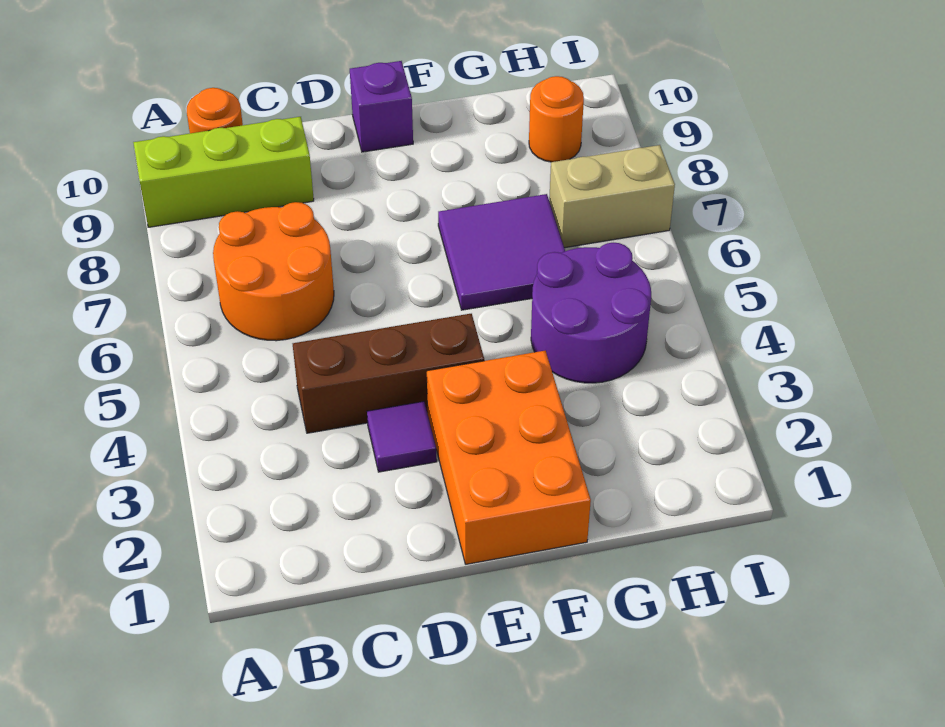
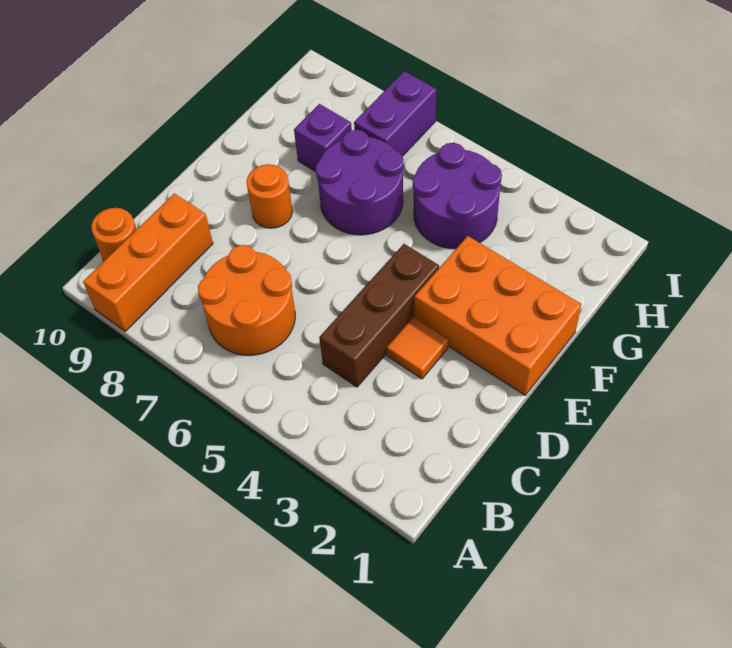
lime brick A9:C9 level 1 -> orange brick A9:C9 level 1
purple tile D3 level 1 -> orange tile D3 level 1
purple brick E10 level 1 -> purple brick G8 level 1
purple tile F6:G7 level 1 -> purple round brick F6:G7 level 1
tan brick H7:I7 level 1 -> purple brick H7:I7 level 1
orange round brick H9 level 1 -> orange round brick E8 level 1

